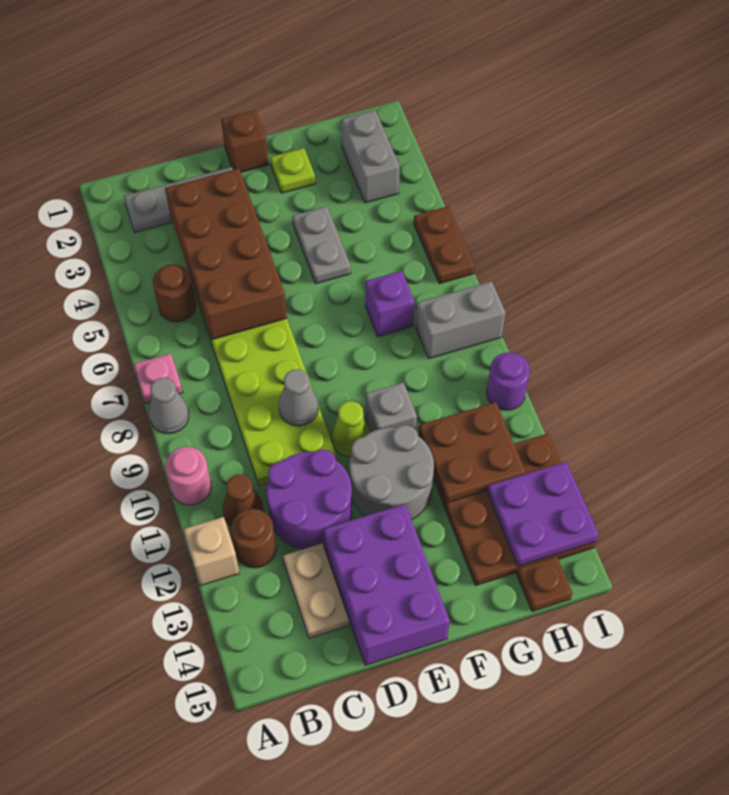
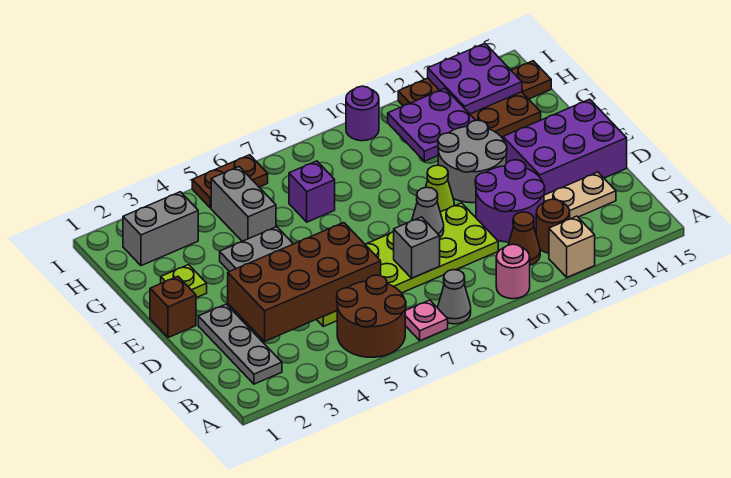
brown round brick B5 level 1 -> brown round brick A5:B6 level 1
grey brick F10 level 1 -> grey brick C8 level 2
brown plate G11:H12 level 2 -> purple plate G11:H12 level 2
grey brick H8:I8 level 1 -> grey brick G5:H5 level 1

